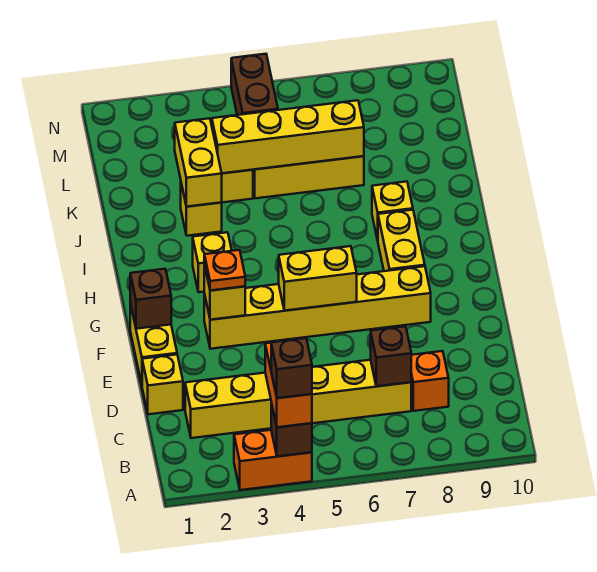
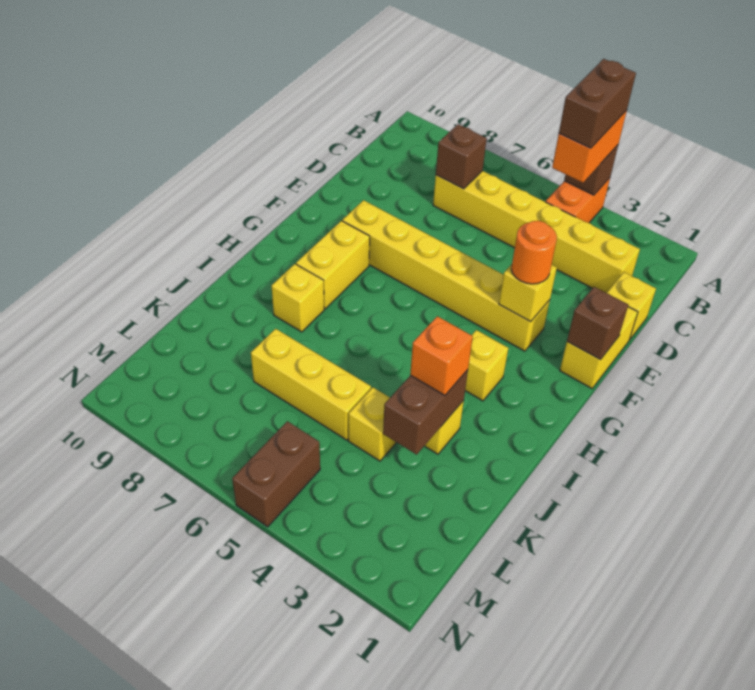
orange brick A3:A4 level 1 -> orange brick A4:B4 level 1
brown brick A4 level 4 -> brown brick A4:B4 level 4
orange brick C8 level 1 -> orange brick J3 level 3
orange plate F3 level 3 -> orange round brick F3 level 3
yellow brick F5:F6 level 2 -> none
yellow brick J3:K3 level 2 -> brown brick J3:K3 level 2
yellow brick K4:K7 level 2 -> none

